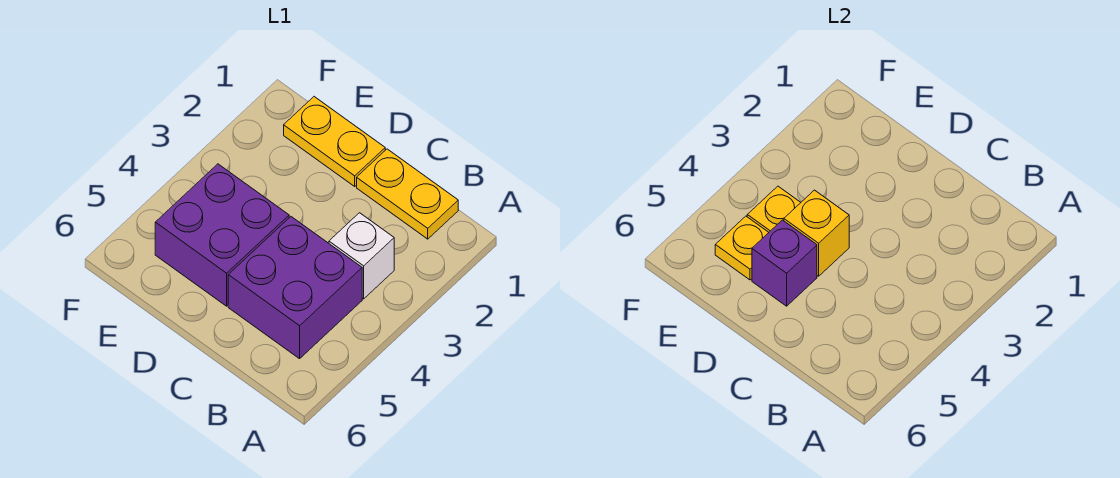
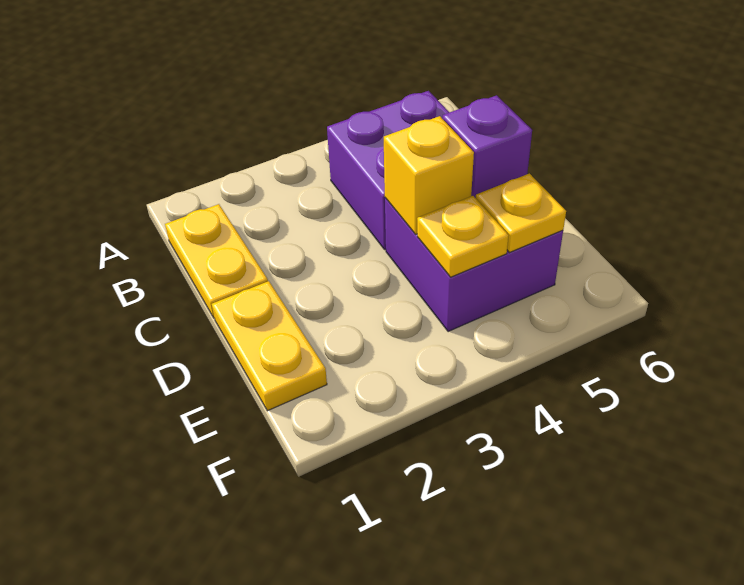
white brick B3 level 1 -> none

